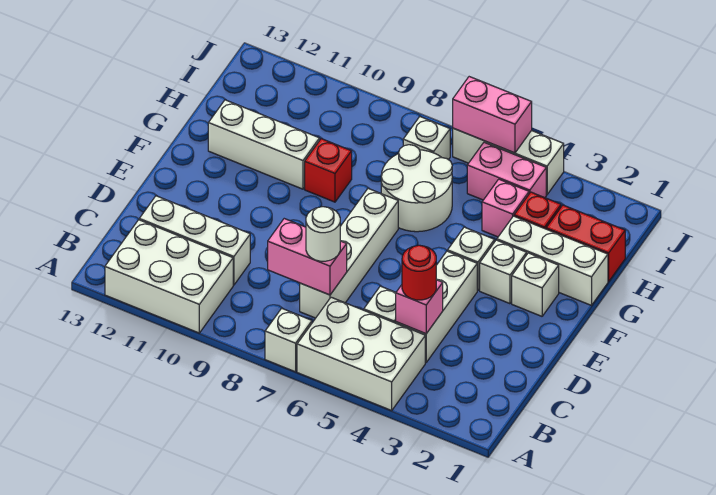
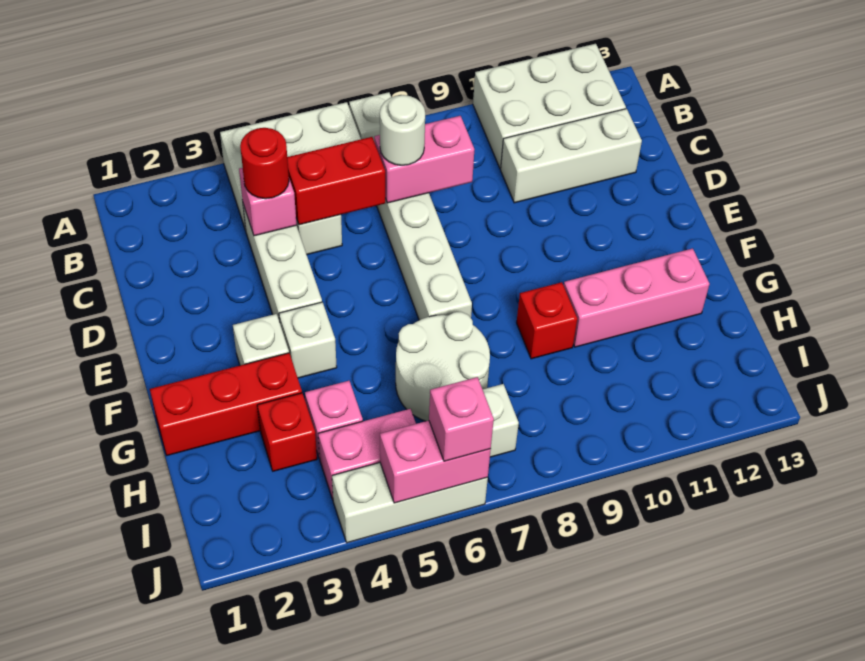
white brick F2 level 1 -> none
white brick G1:G3 level 1 -> red brick G1:G3 level 1
white brick G10:G12 level 1 -> pink brick G10:G12 level 1
red brick H1:H2 level 1 -> red brick C5:C6 level 2
none -> pink brick J6 level 3

